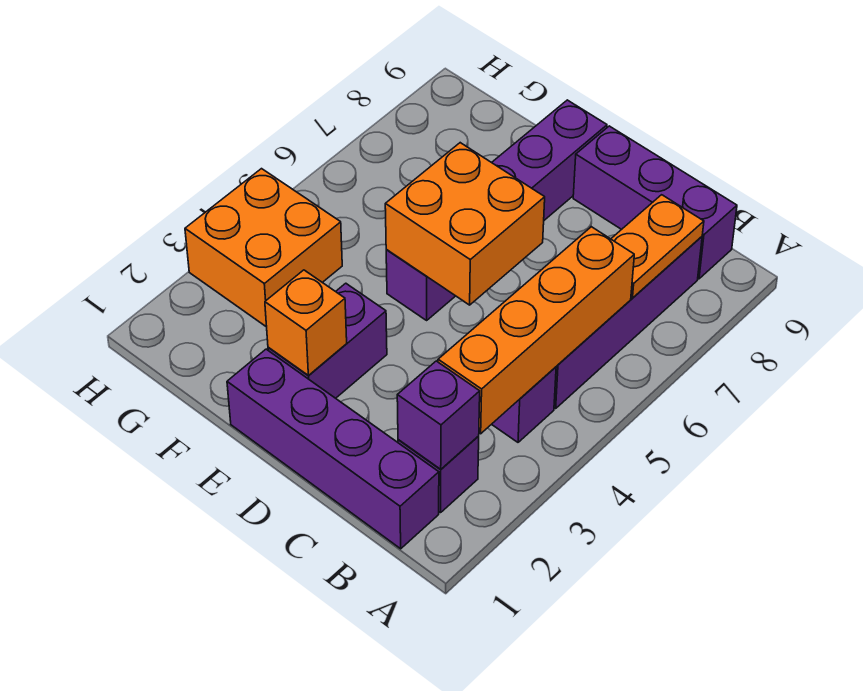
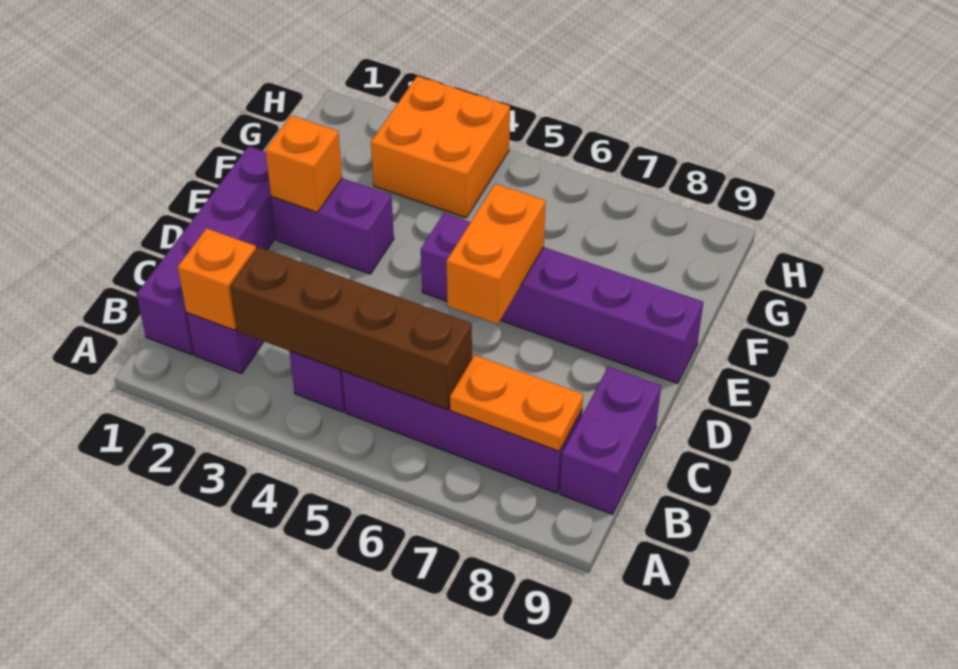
purple brick B2 level 2 -> orange brick B2 level 2
orange brick B3:B6 level 2 -> brown brick B3:B6 level 2
purple brick B9:D9 level 1 -> purple brick B9:C9 level 1
orange brick D5:E6 level 2 -> orange brick D6:E6 level 2

